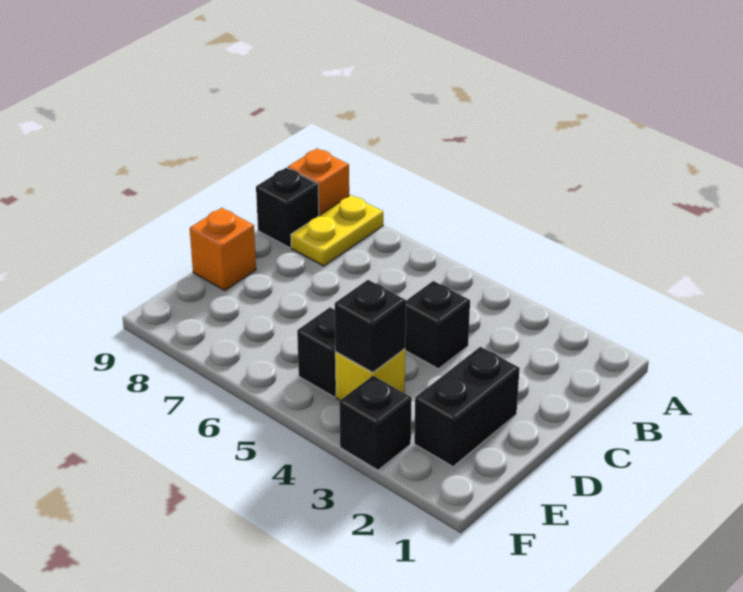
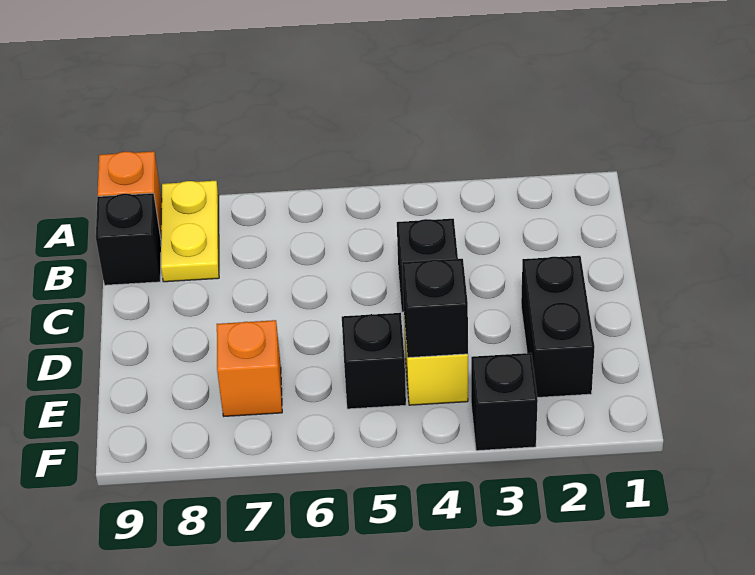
orange brick D9 level 1 -> orange brick E7 level 1

